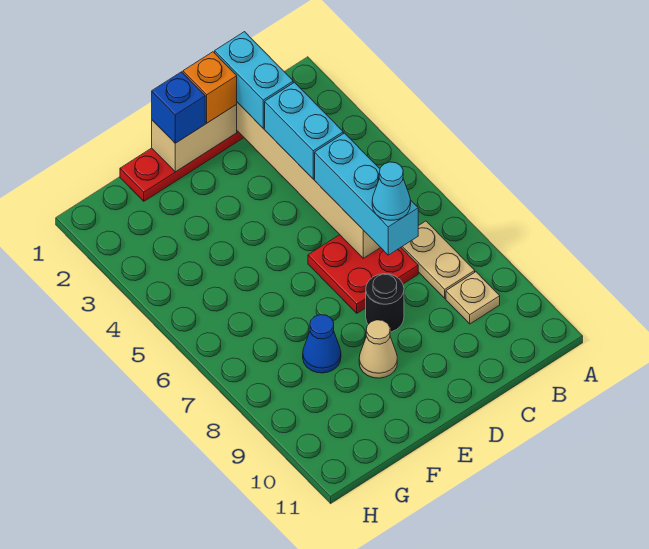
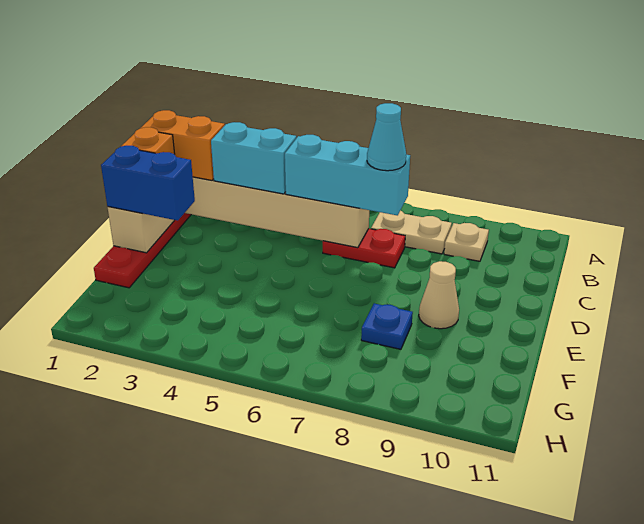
cyan brick C1:C2 level 3 -> orange brick C1:C2 level 3
red plate C6:D7 level 1 -> red plate C6:C7 level 1
black round brick D8 level 1 -> none
blue brick E1 level 3 -> blue brick E1:E2 level 3
blue cone F8 level 1 -> blue plate F8 level 1

